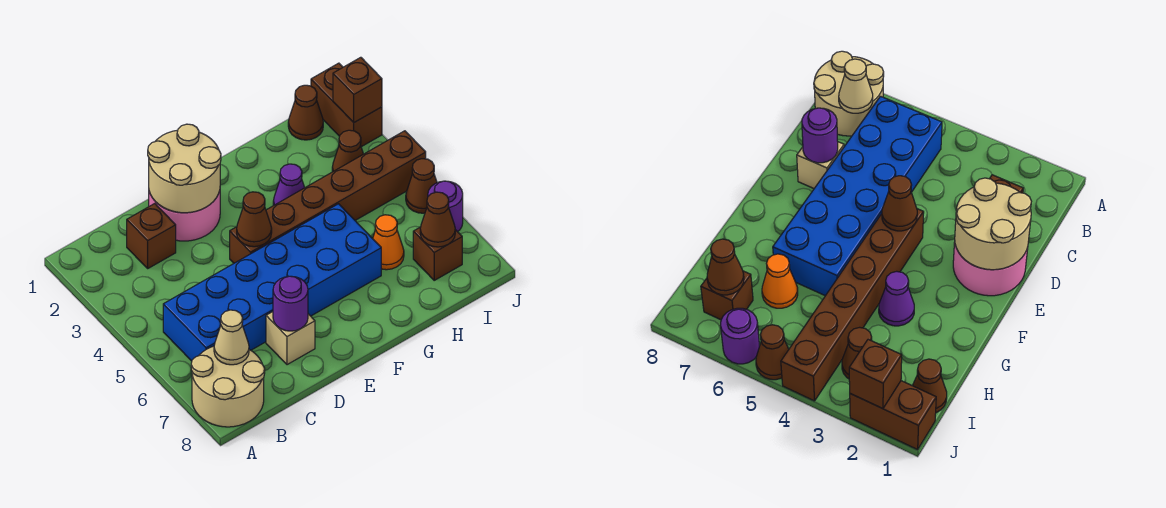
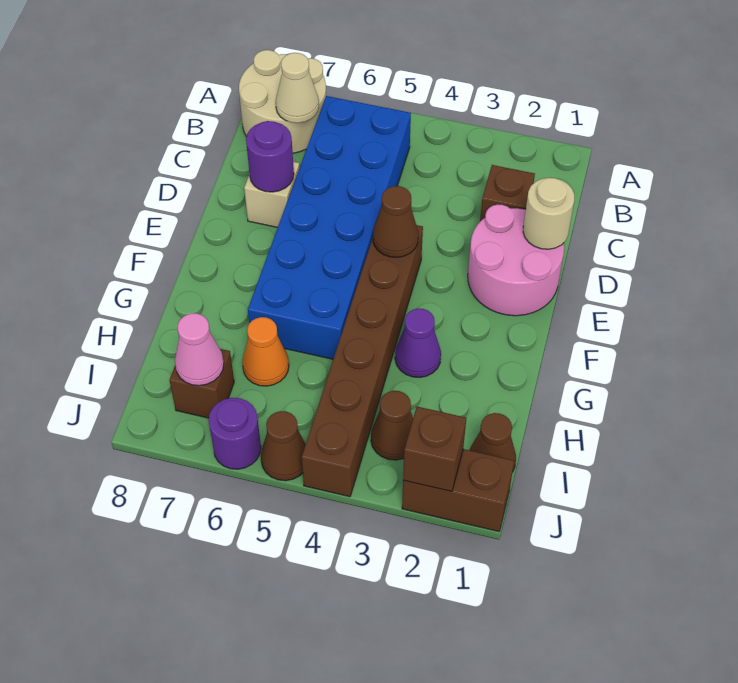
tan round brick D1:E2 level 2 -> tan round brick D1 level 2
brown cone I7 level 2 -> pink cone I7 level 2

